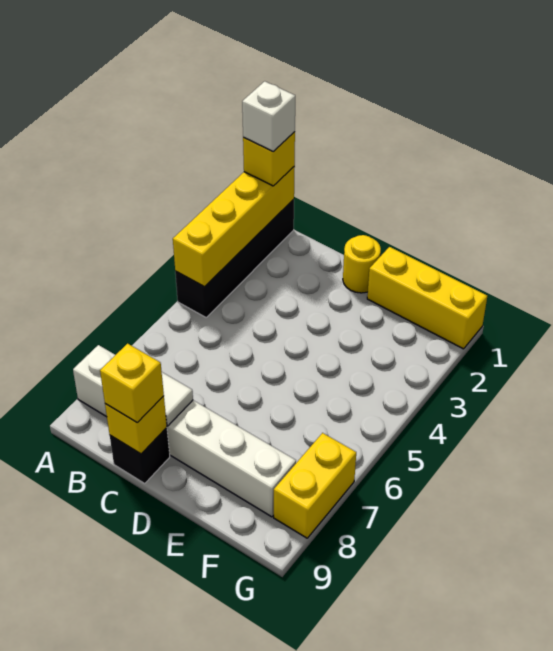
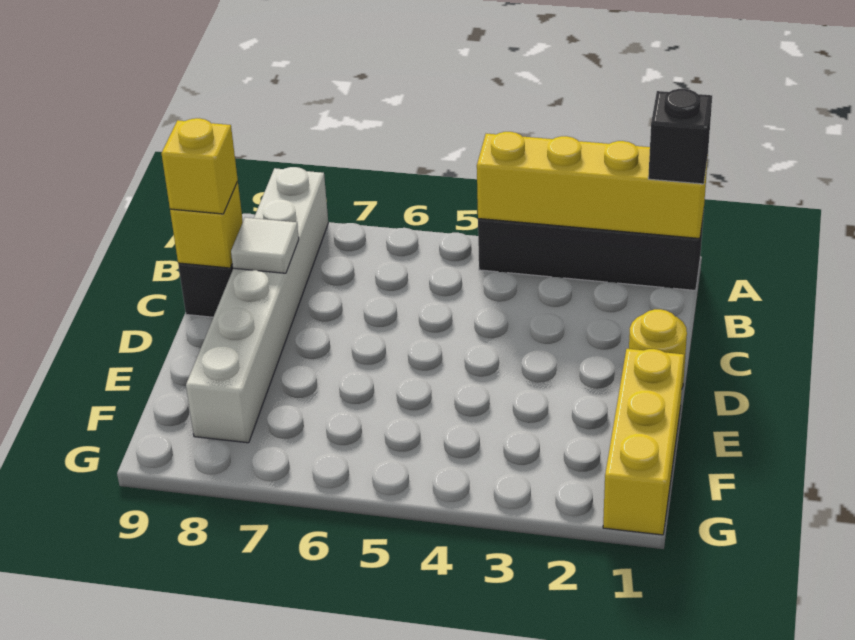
yellow brick A1 level 3 -> black brick A1 level 3
white brick A1 level 4 -> none
yellow brick G7:G8 level 1 -> none

